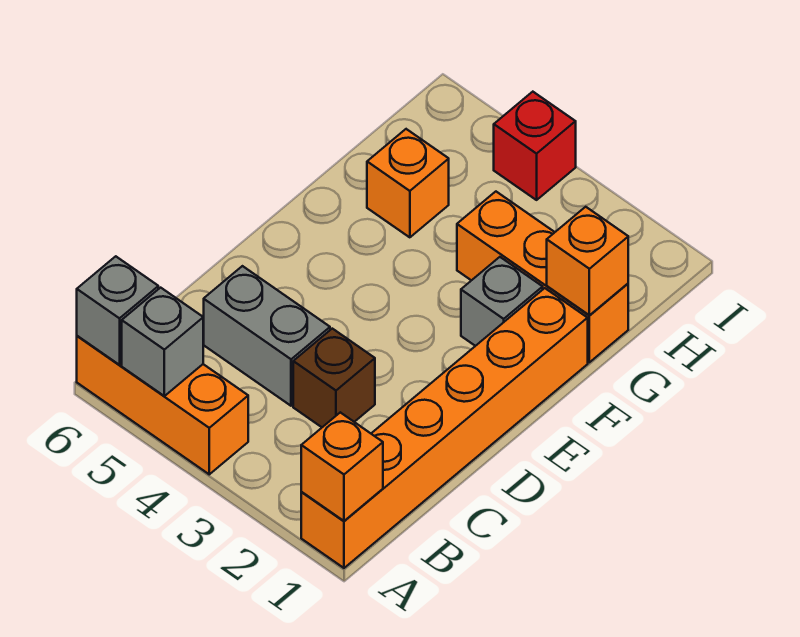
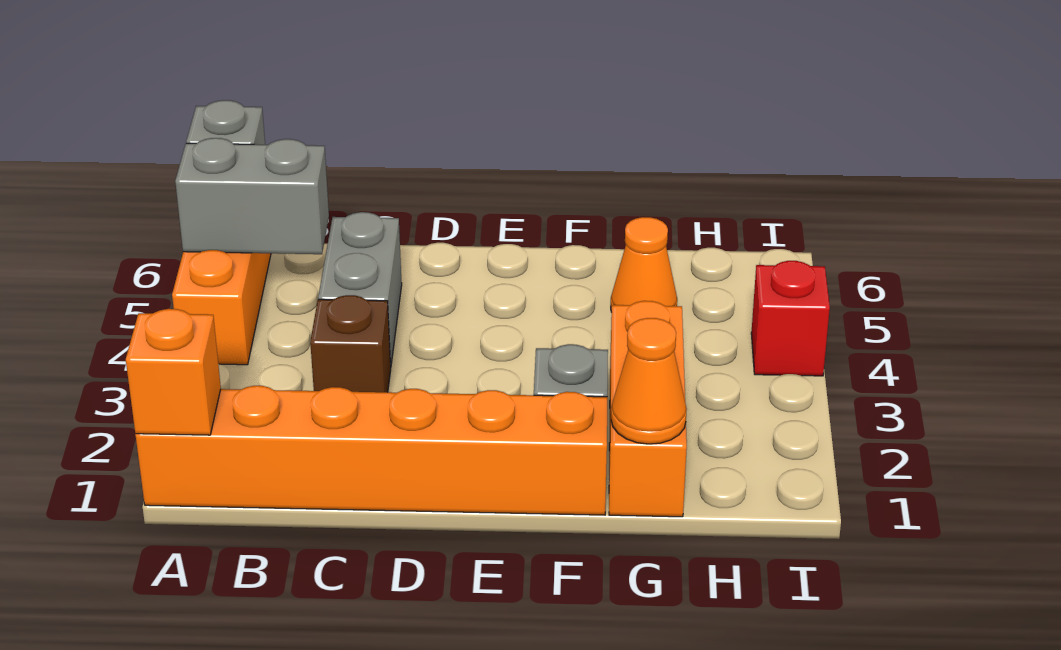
grey brick A5 level 2 -> grey brick A5:B5 level 2
orange brick G1 level 2 -> orange cone G1 level 2
orange brick G5 level 1 -> orange cone G5 level 1

